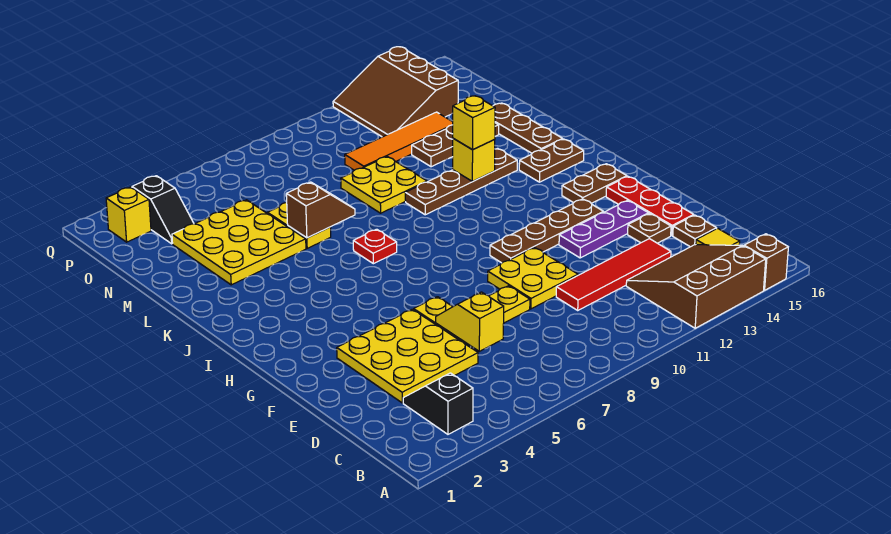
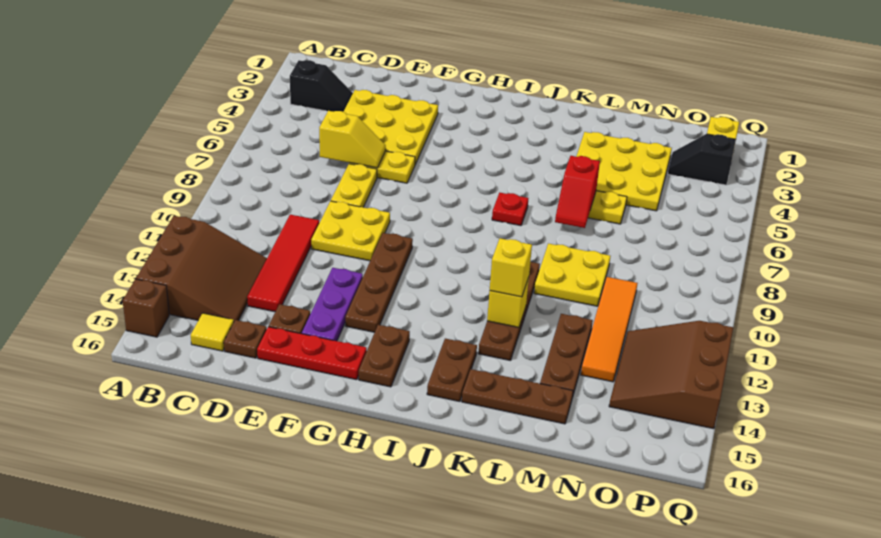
brown slope L6:L7 level 2 top 6 -> red slope L6:L7 level 2 top 6
brown slope O12:Q14 level 1 top 14 -> brown slope O12:Q14 level 1 top Q

